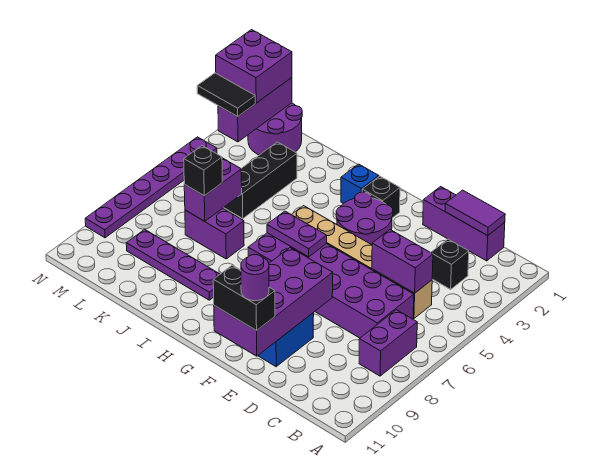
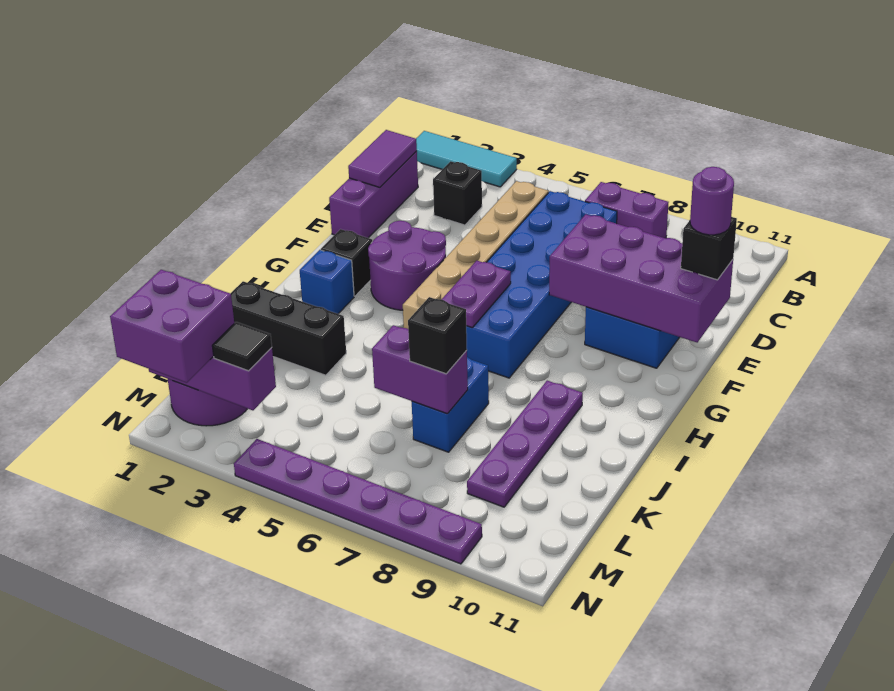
none -> cyan tile A1:A3 level 1
purple brick C5:D5 level 2 -> none
purple brick C6:H7 level 1 -> blue brick C6:H7 level 1
black brick E11:F11 level 3 -> black brick E11 level 3
purple brick J7:K7 level 1 -> blue brick J7:K7 level 1
black brick K3:K5 level 1 -> black brick J1:J3 level 1
black tile M3:N3 level 3 -> black tile M3 level 3

